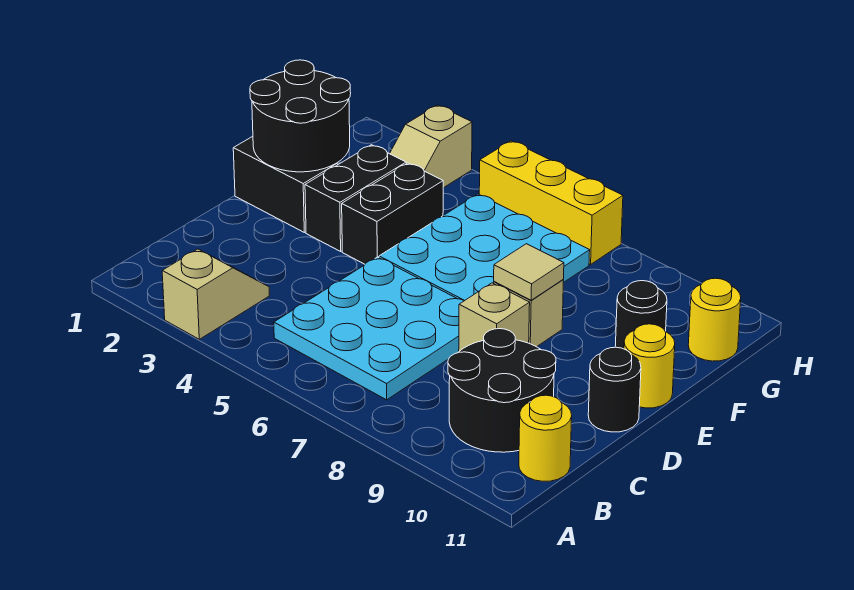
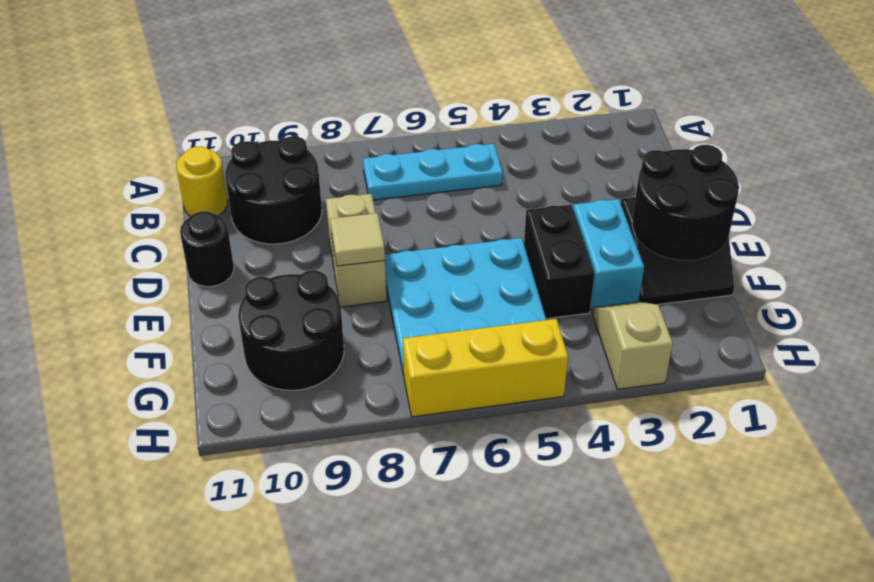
tan slope A3:B3 level 1 top A -> none
cyan plate B5:D7 level 1 -> cyan plate B5:B7 level 1
black brick E3:F3 level 1 -> cyan brick E3:F3 level 1
yellow round brick E11 level 1 -> none
black round brick F10 level 1 -> black round brick F9:G10 level 1
yellow round brick G11 level 1 -> none

